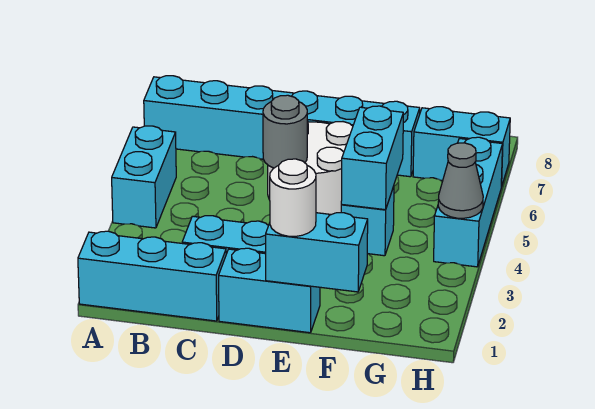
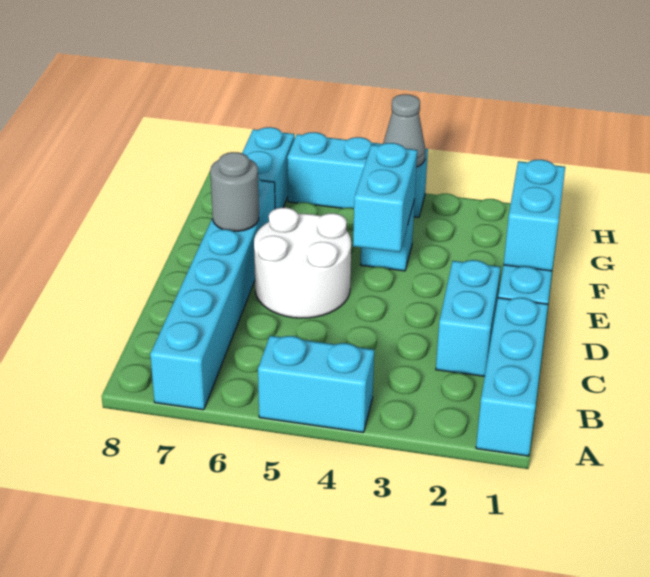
grey round brick D5 level 2 -> grey round brick E7 level 2
white round brick E1 level 3 -> none
cyan brick F4:F5 level 2 -> cyan brick E4:F4 level 2

